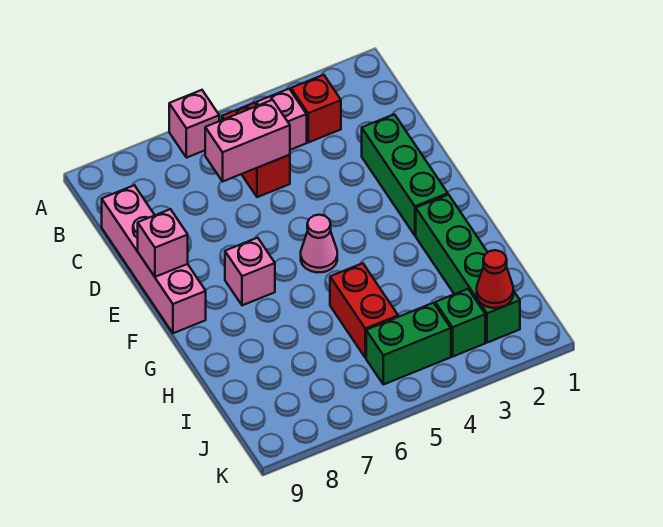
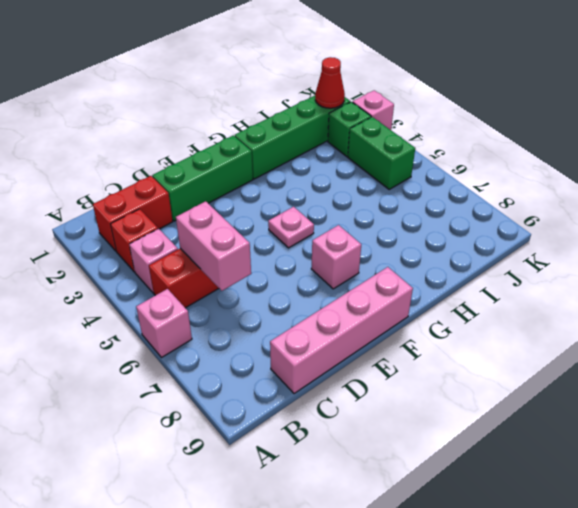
pink brick E9 level 2 -> pink brick K3 level 1
pink cone F5 level 1 -> pink plate F5 level 1
red brick H5:I5 level 1 -> red brick B2:C2 level 1

